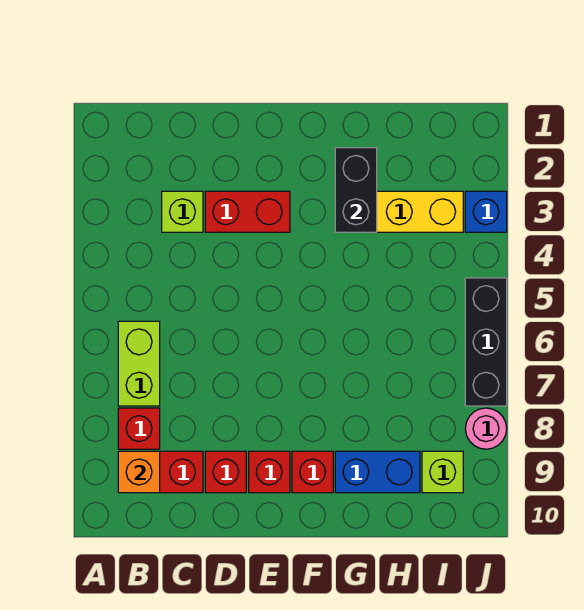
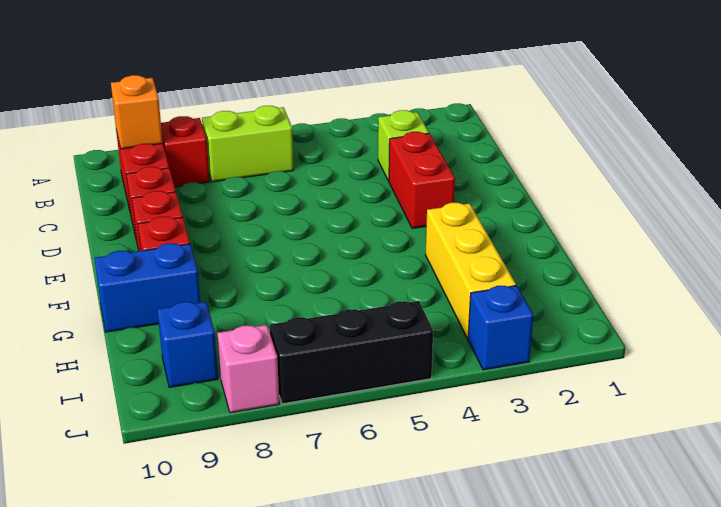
black brick G2:G3 level 2 -> none
blue brick G9:H9 level 1 -> blue brick G9:G10 level 1
lime brick I9 level 1 -> blue brick I9 level 1
pink round brick J8 level 1 -> pink brick J8 level 1

